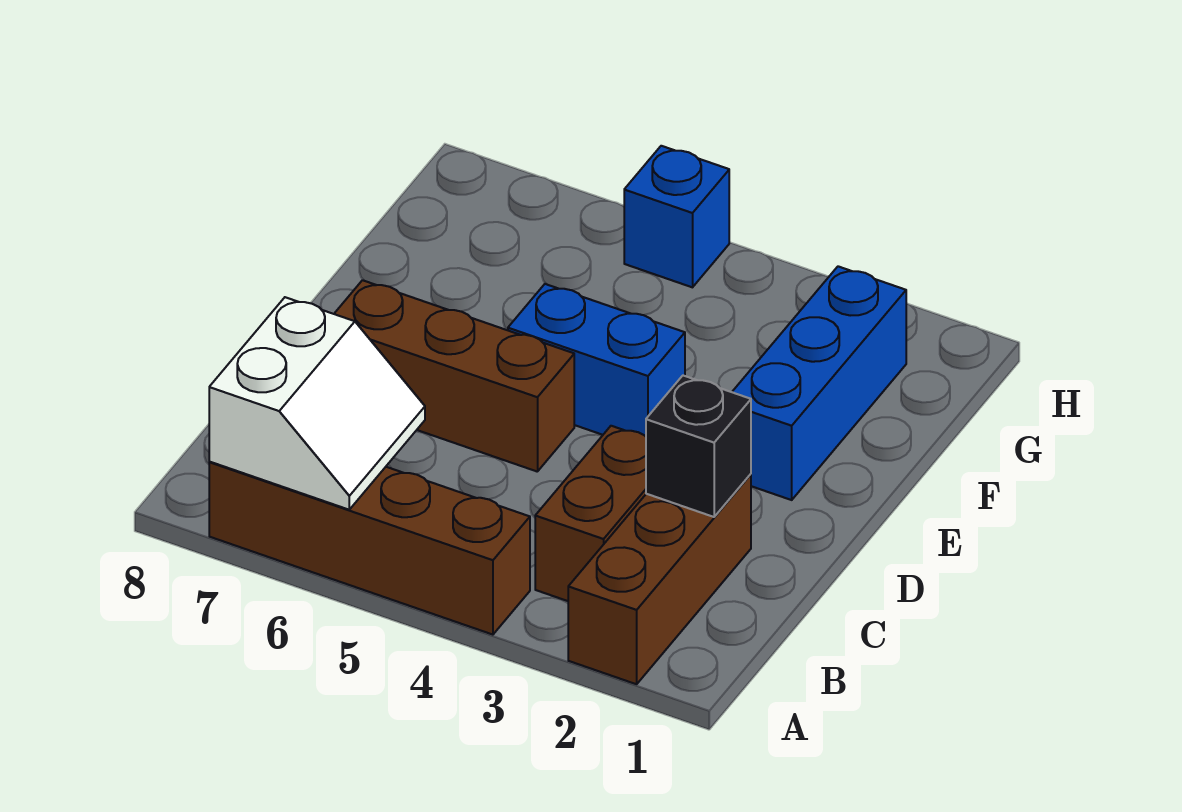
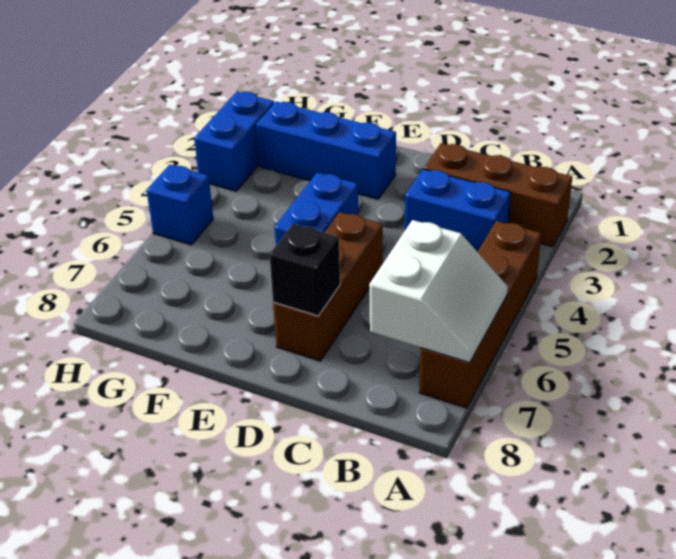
white slope A6:B7 level 2 top 7 -> white slope A6:B7 level 2 top B
brown brick B3:C3 level 1 -> blue brick B3:C3 level 1
black brick C2 level 2 -> black brick D7 level 2
none -> blue brick H2:H3 level 1

